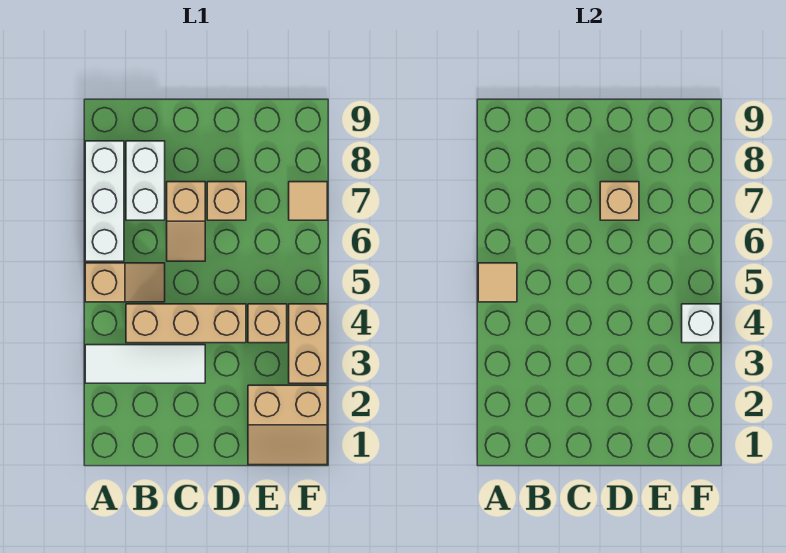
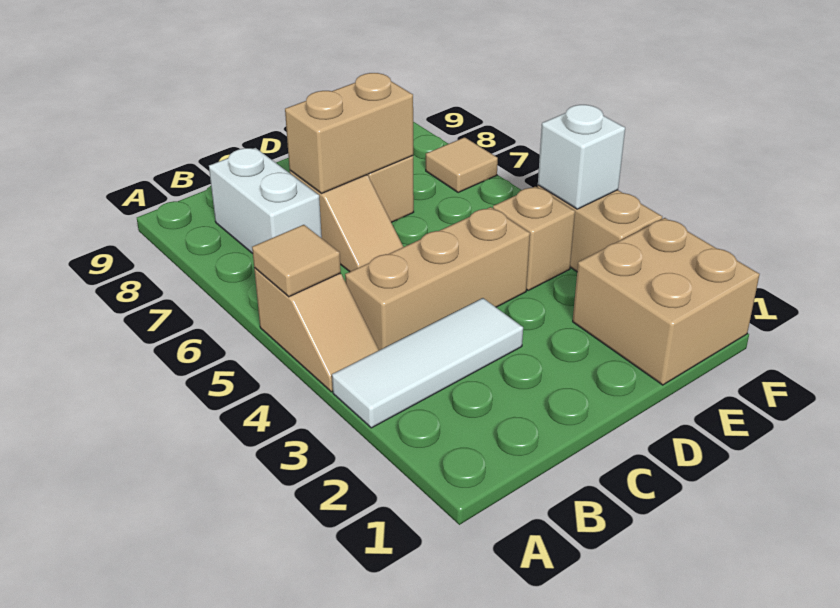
tan slope A5:B5 level 1 top A -> tan slope A4:A5 level 1 top 5
white brick A6:A8 level 1 -> none
tan brick D7 level 2 -> tan brick C7:D7 level 2
tan slope E1:F2 level 1 top 2 -> tan brick E1:F2 level 1

